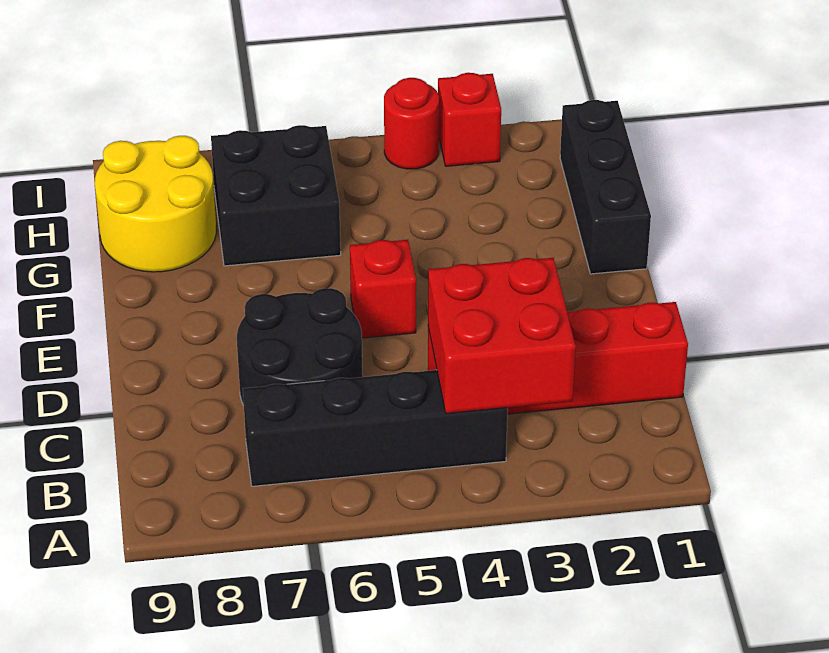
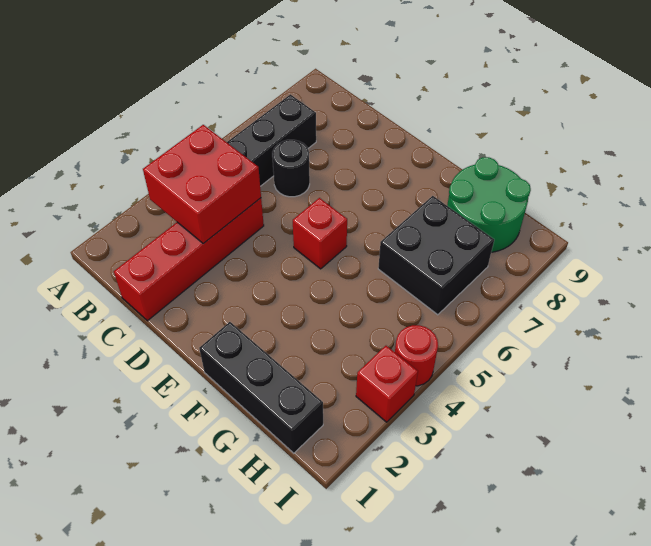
black round brick C6:D7 level 1 -> black round brick C6 level 1
yellow round brick G8:H9 level 1 -> green round brick G8:H9 level 1

